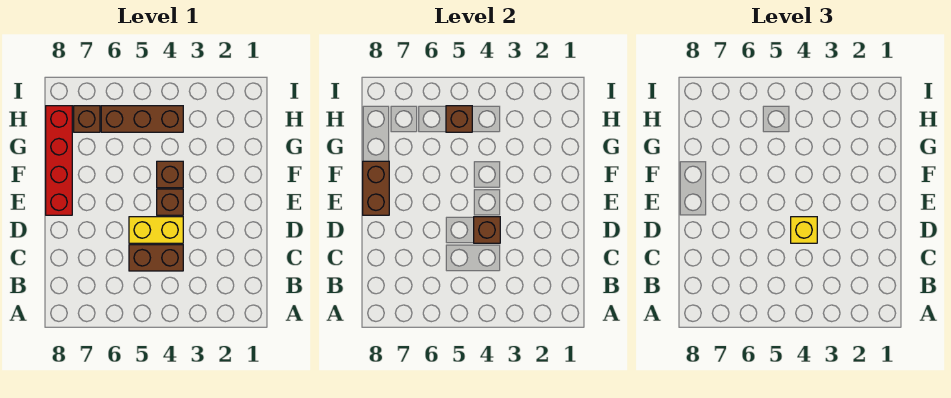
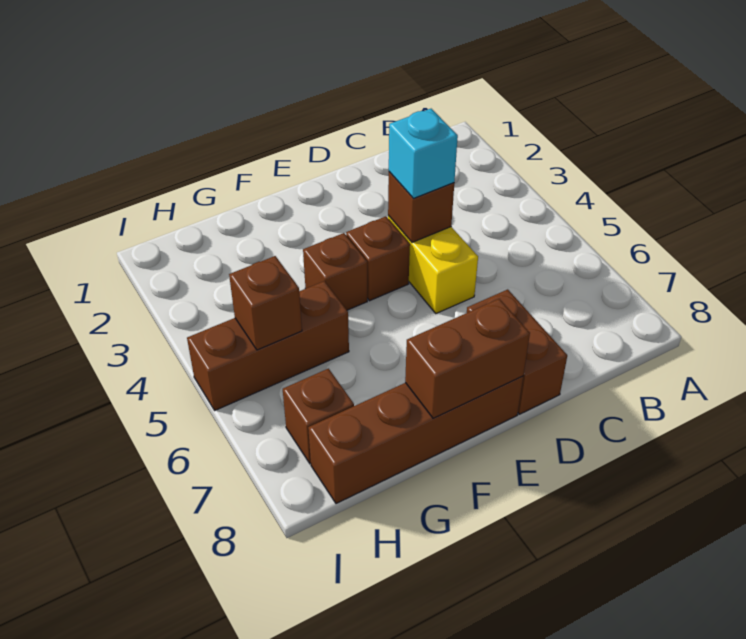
brown brick C4:C5 level 1 -> brown brick D7:D8 level 1
yellow brick D4 level 3 -> cyan brick D4 level 3
red brick E8:H8 level 1 -> brown brick E8:H8 level 1
brown brick H4:H6 level 1 -> brown brick G5:I5 level 1

